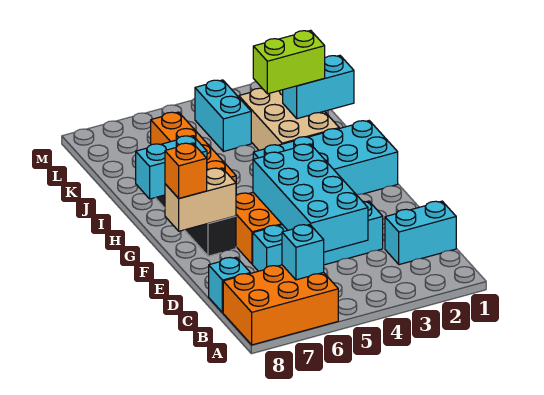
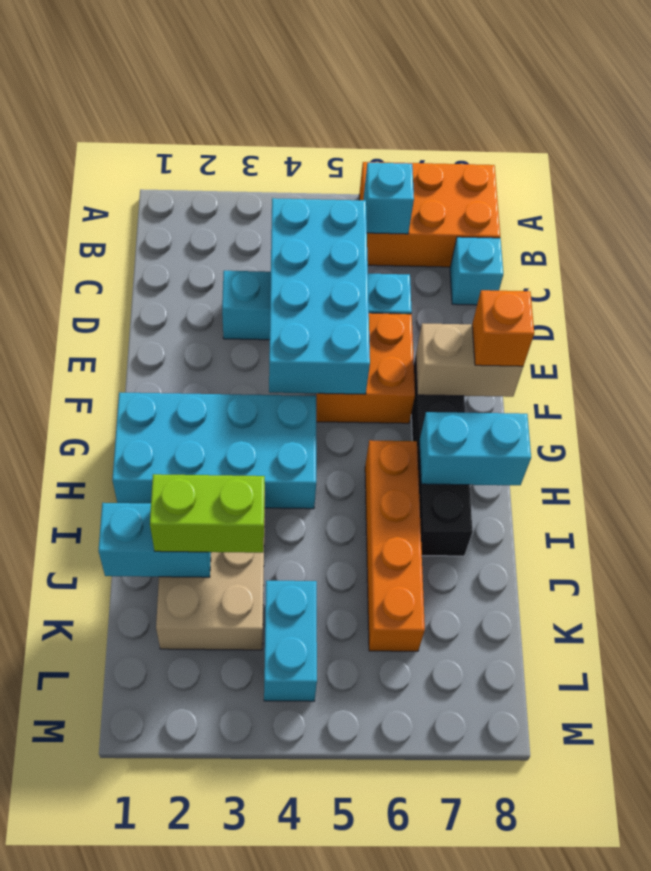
cyan brick C1:C2 level 1 -> none

